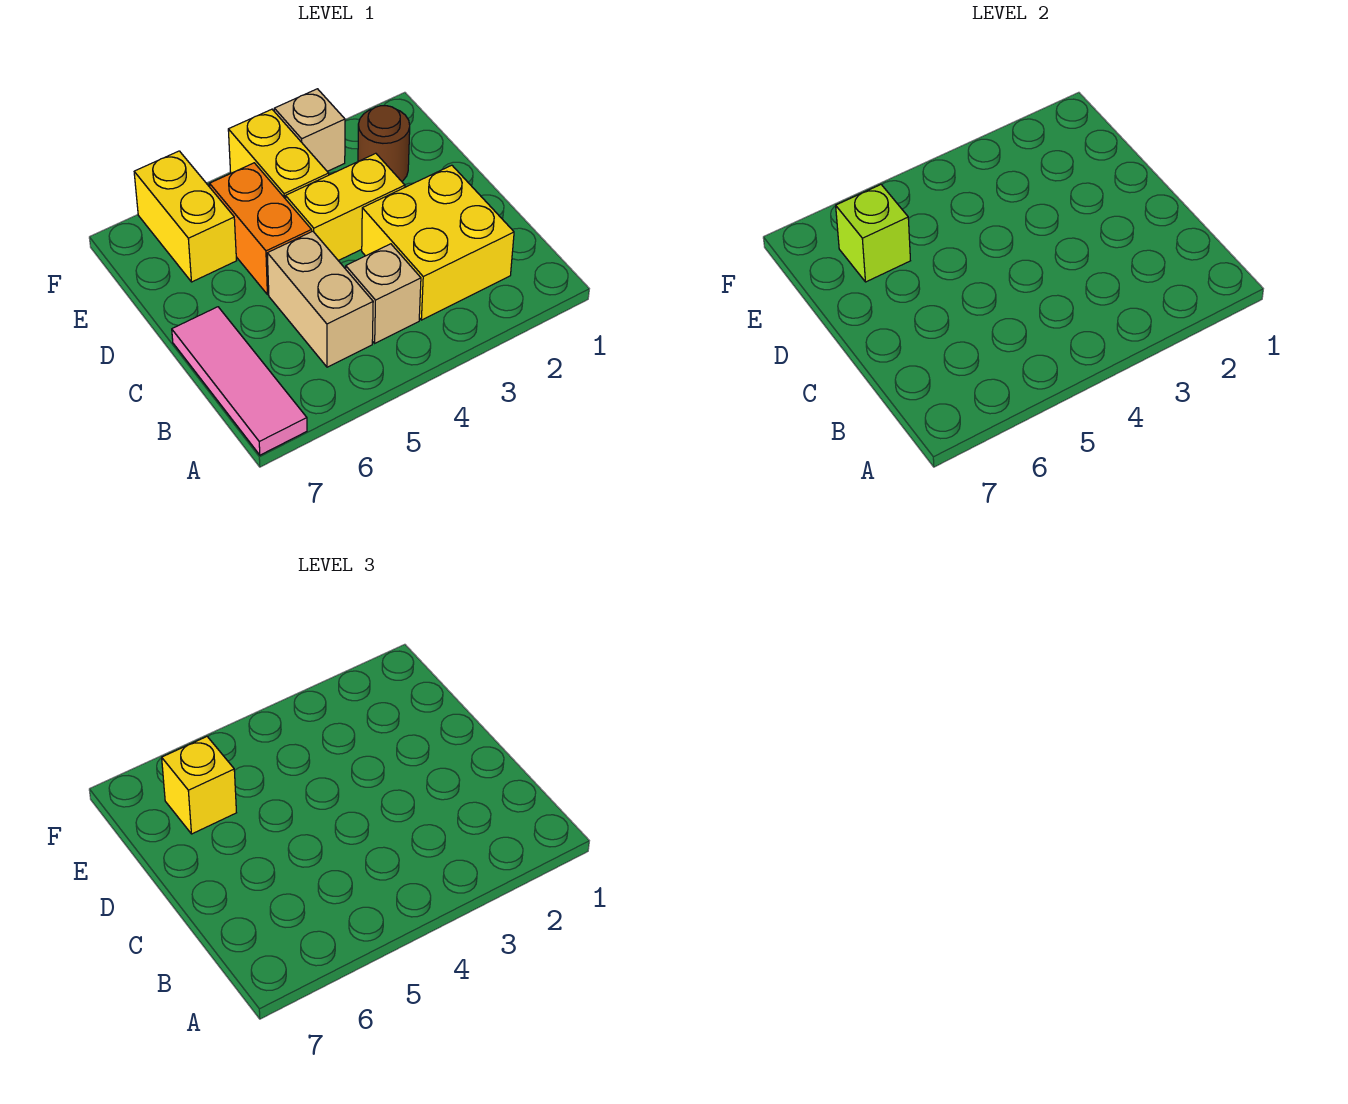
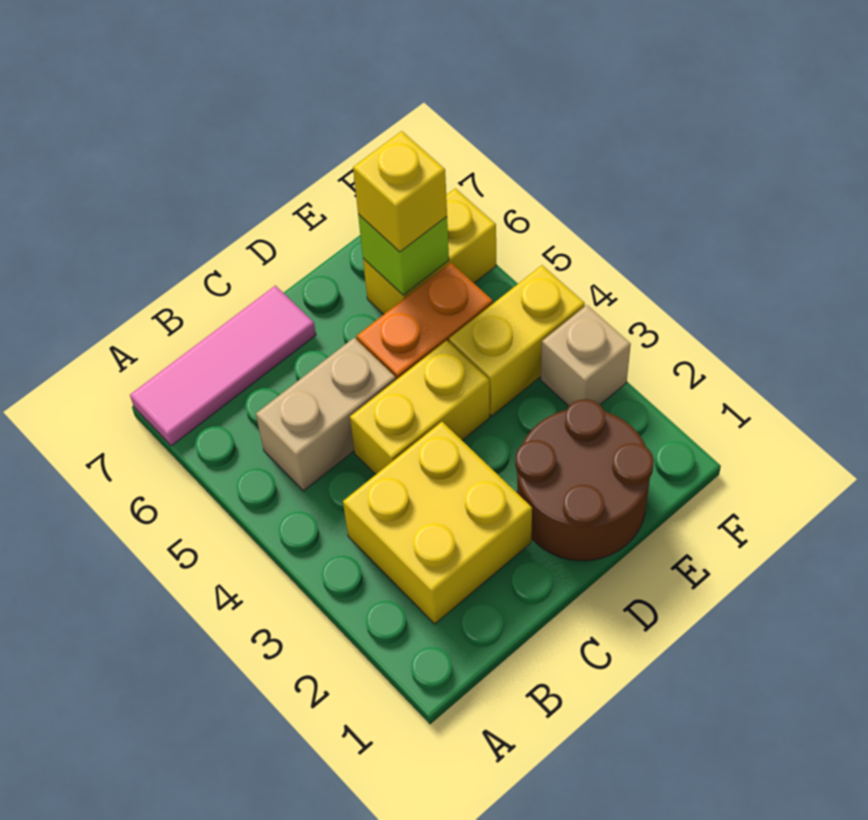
tan brick B4 level 1 -> none
yellow brick D3:D4 level 1 -> yellow brick C4:D4 level 1
brown round brick E2 level 1 -> brown round brick D1:E2 level 1

